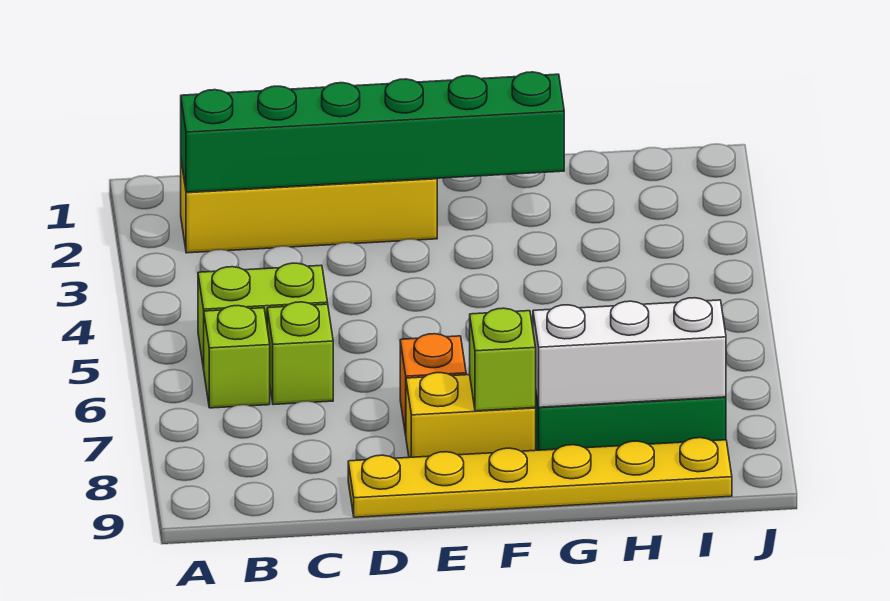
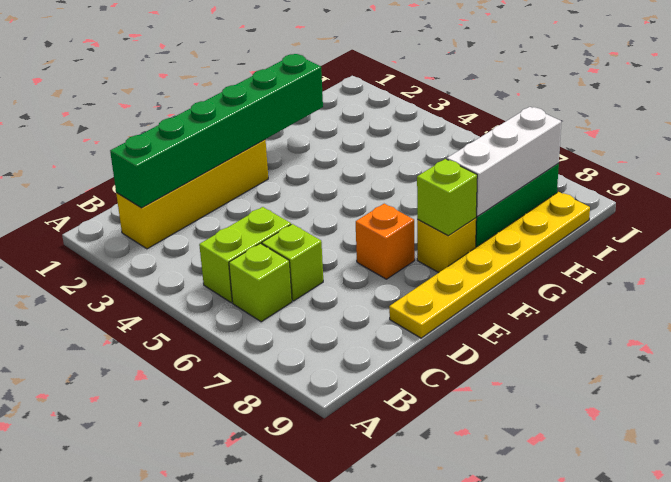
yellow brick E8:F8 level 1 -> yellow brick F8 level 1

